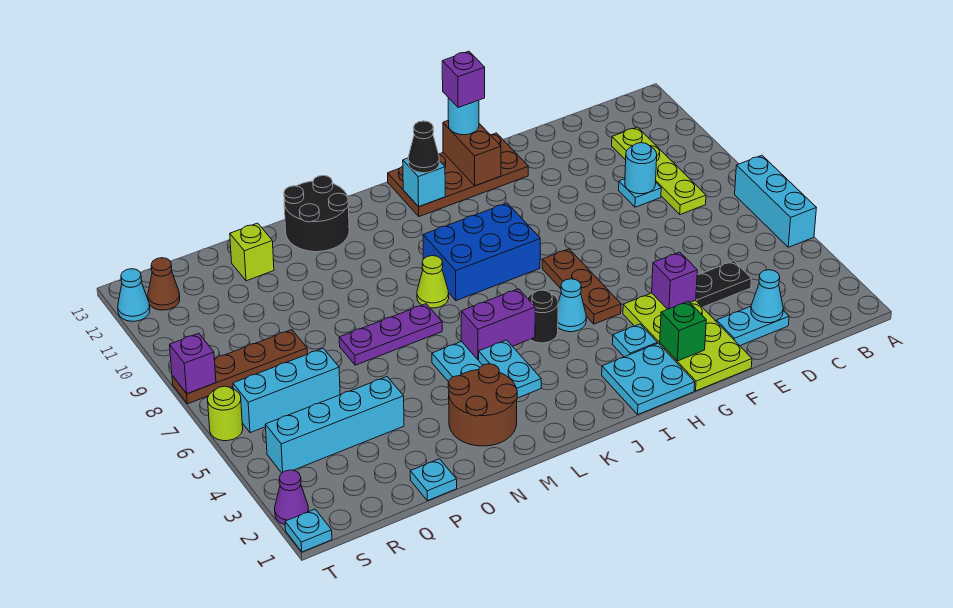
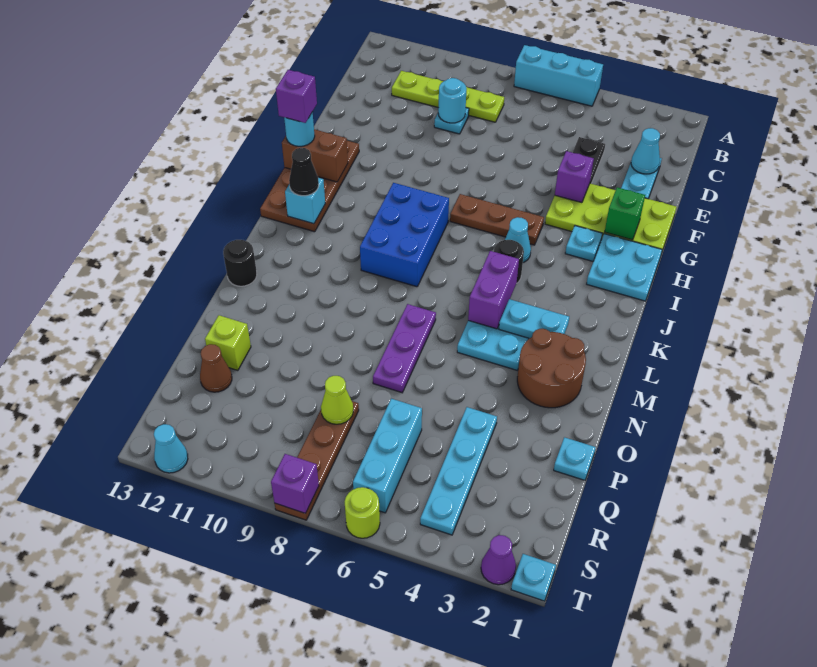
lime cone L8 level 1 -> lime cone Q8 level 2
black round brick M12:N13 level 1 -> black round brick M13 level 1
cyan brick P4:S4 level 1 -> cyan plate P4:S4 level 1
brown cone S12 level 1 -> brown cone Q12 level 1

